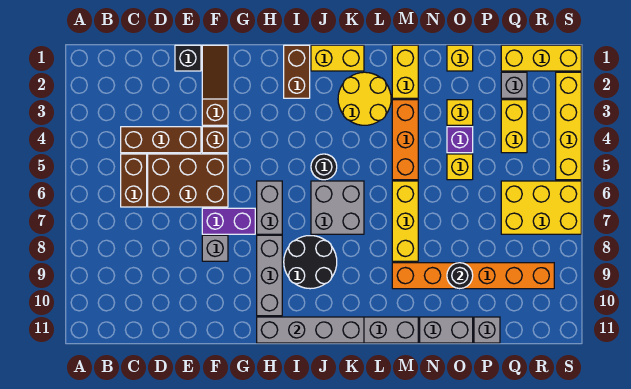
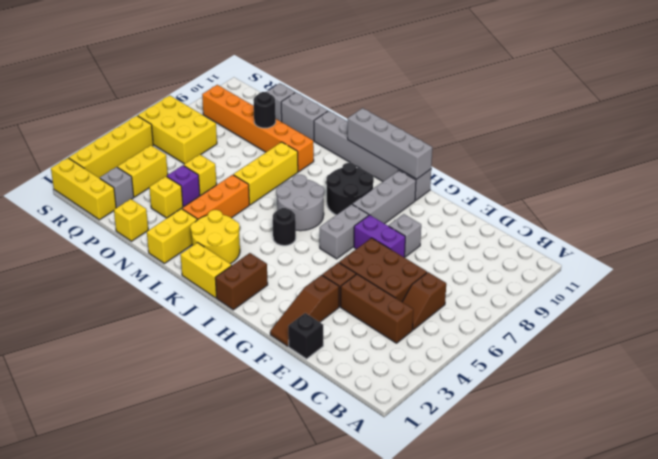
brown brick C5:C6 level 1 -> brown slope C5:C6 level 1 top 6
grey brick J6:K7 level 1 -> grey round brick J6:K7 level 1

